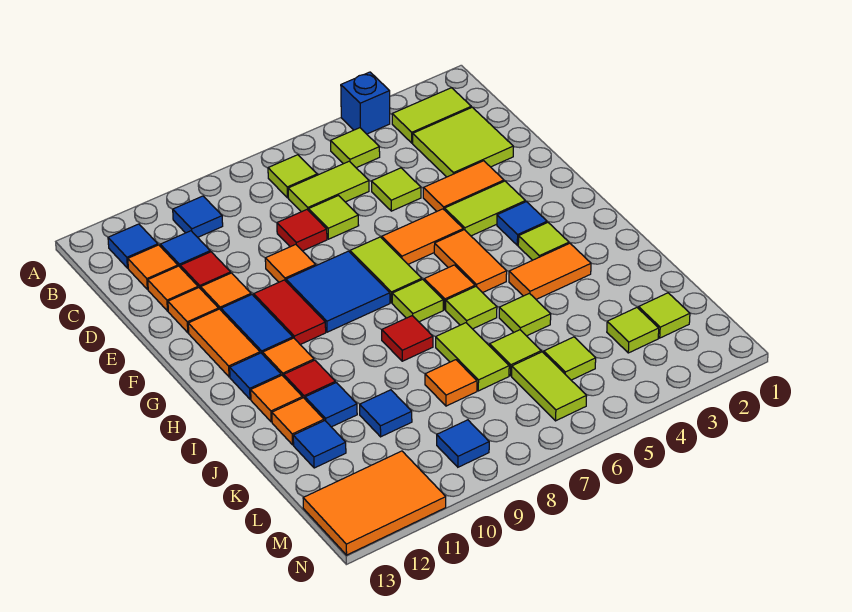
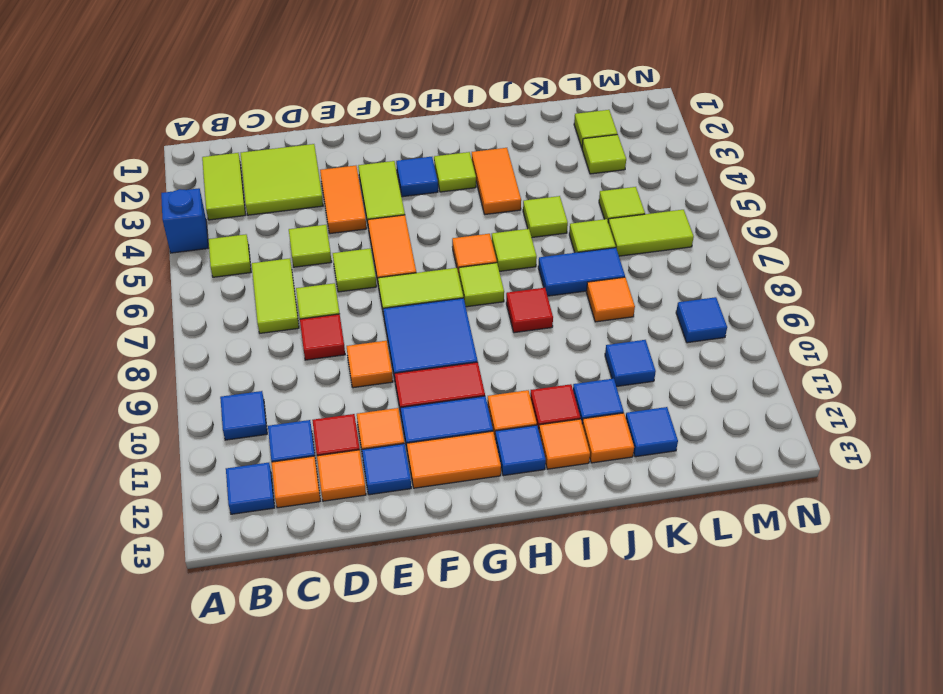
lime tile B7 level 1 -> lime tile E6 level 1
orange tile E12 level 1 -> blue tile E12 level 1
orange tile G5:H5 level 1 -> none
lime tile J7:K7 level 1 -> blue tile J7:K7 level 1
orange tile M11:N13 level 1 -> none

